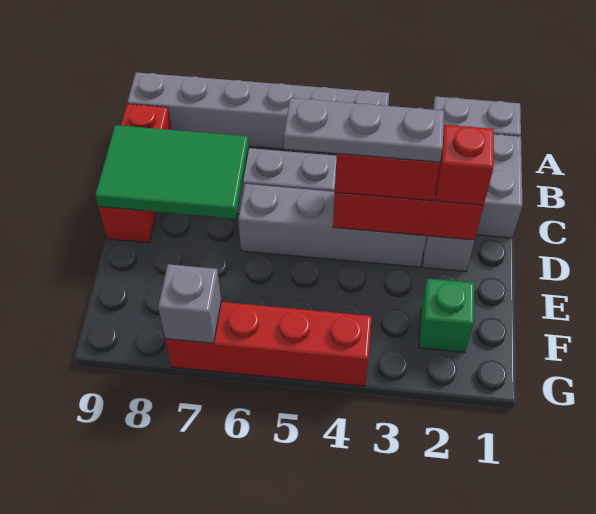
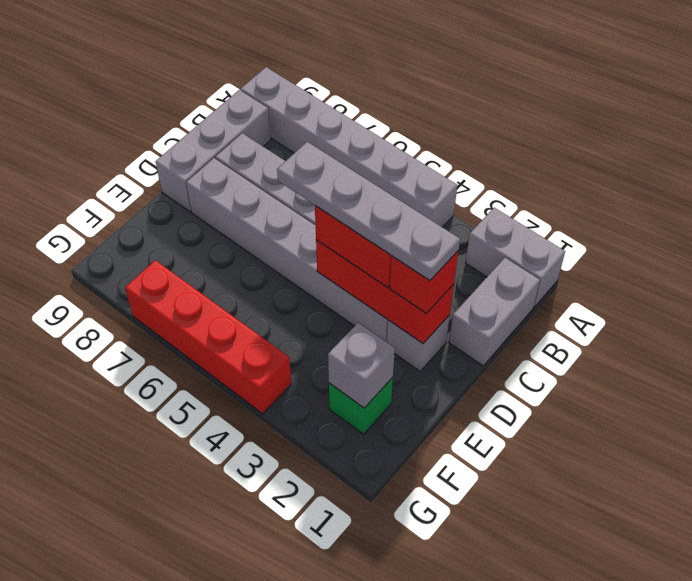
red brick B9:D9 level 1 -> grey brick B9:D9 level 1
green tile C7:D9 level 2 -> none
grey brick D3:D6 level 1 -> grey brick D3:D8 level 1
grey plate D3:D5 level 4 -> grey plate D2:D5 level 4
grey brick G7 level 2 -> grey brick F2 level 2

